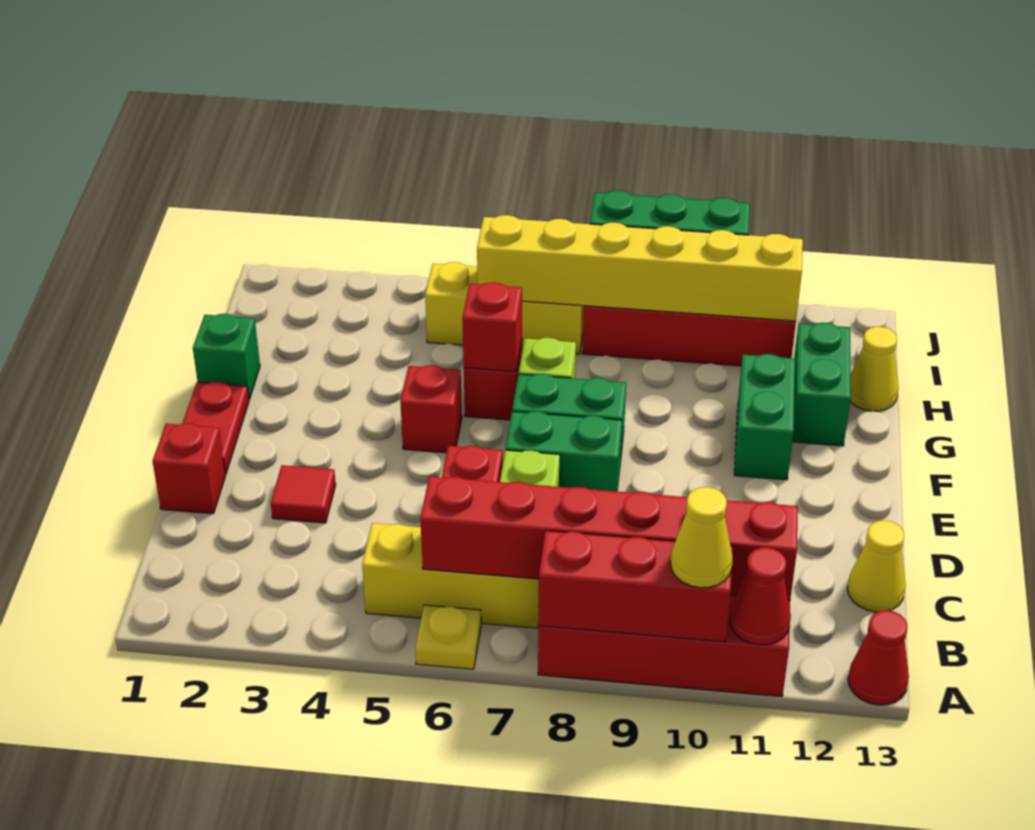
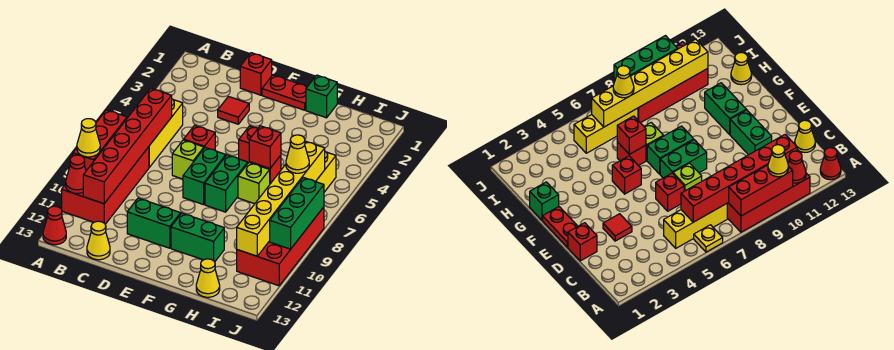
green brick G12:H12 level 1 -> green brick D11:E11 level 1
none -> yellow cone I7 level 3

